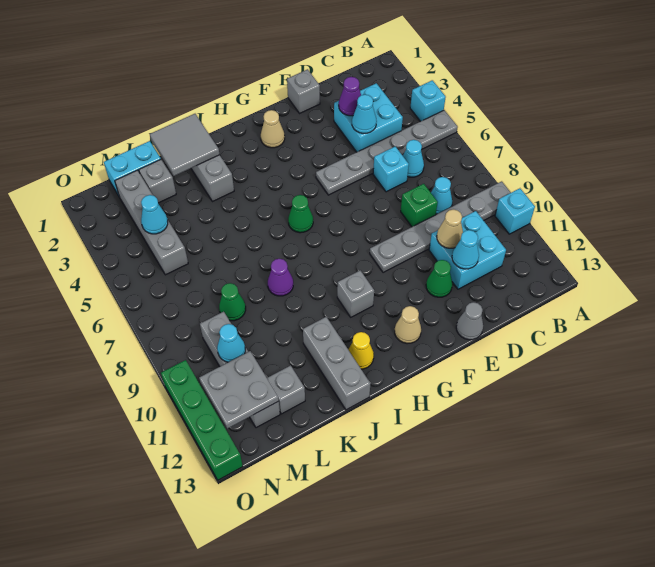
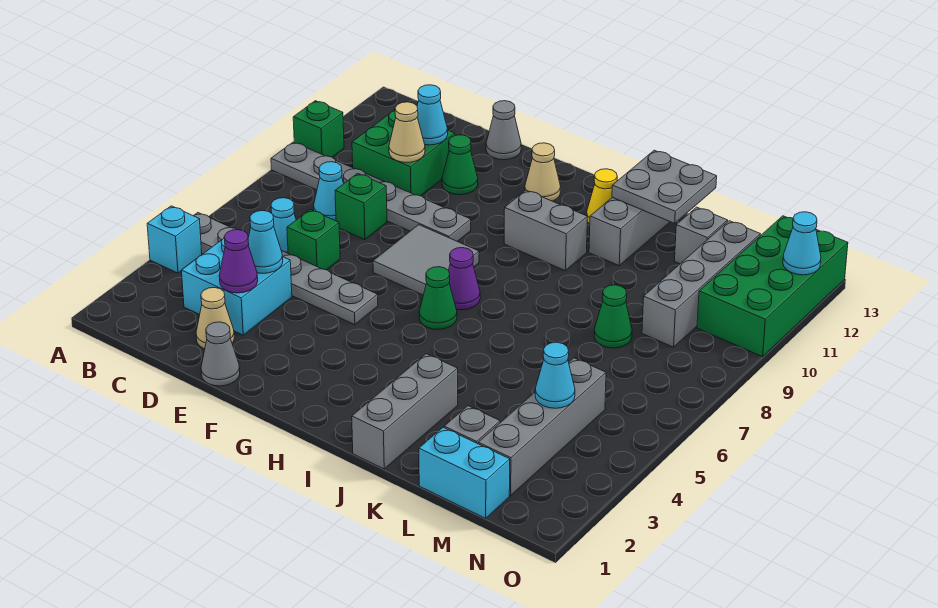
cyan brick A10 level 1 -> green brick A10 level 1
cyan brick C10:D11 level 1 -> green brick C10:D11 level 1
cyan brick D6 level 1 -> green brick D6 level 1
grey brick E1 level 1 -> grey cone E1 level 1
tan cone G2 level 1 -> tan cone D2 level 1
grey brick H10 level 1 -> grey brick H10:I10 level 1
grey tile J1:K2 level 2 -> grey tile F7:G8 level 1
purple cone J8 level 1 -> purple cone H7 level 1
cyan cone M10 level 2 -> cyan cone O12 level 2
grey plate M11:N12 level 2 -> grey plate J12:K13 level 2
green brick O10:O13 level 1 -> green brick N10:O13 level 1

